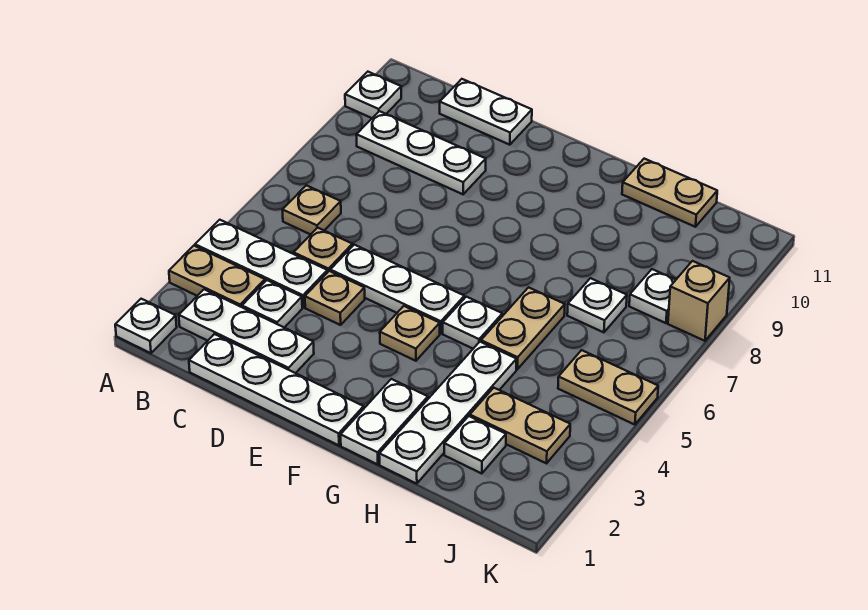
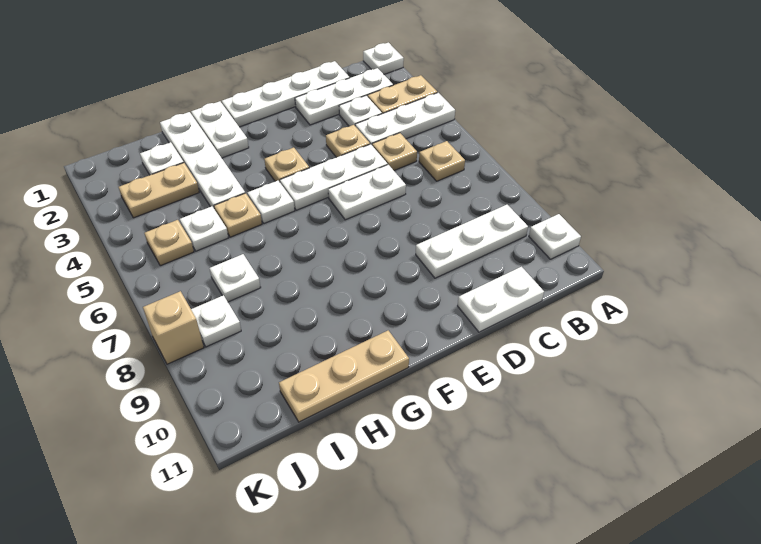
none -> white plate D6:E6 level 1
tan plate H5:H6 level 1 -> tan plate H5 level 1
tan plate H11:I11 level 1 -> tan plate G11:I11 level 1
none -> white plate I5 level 1
tan plate J5:K5 level 1 -> tan plate J5 level 1

